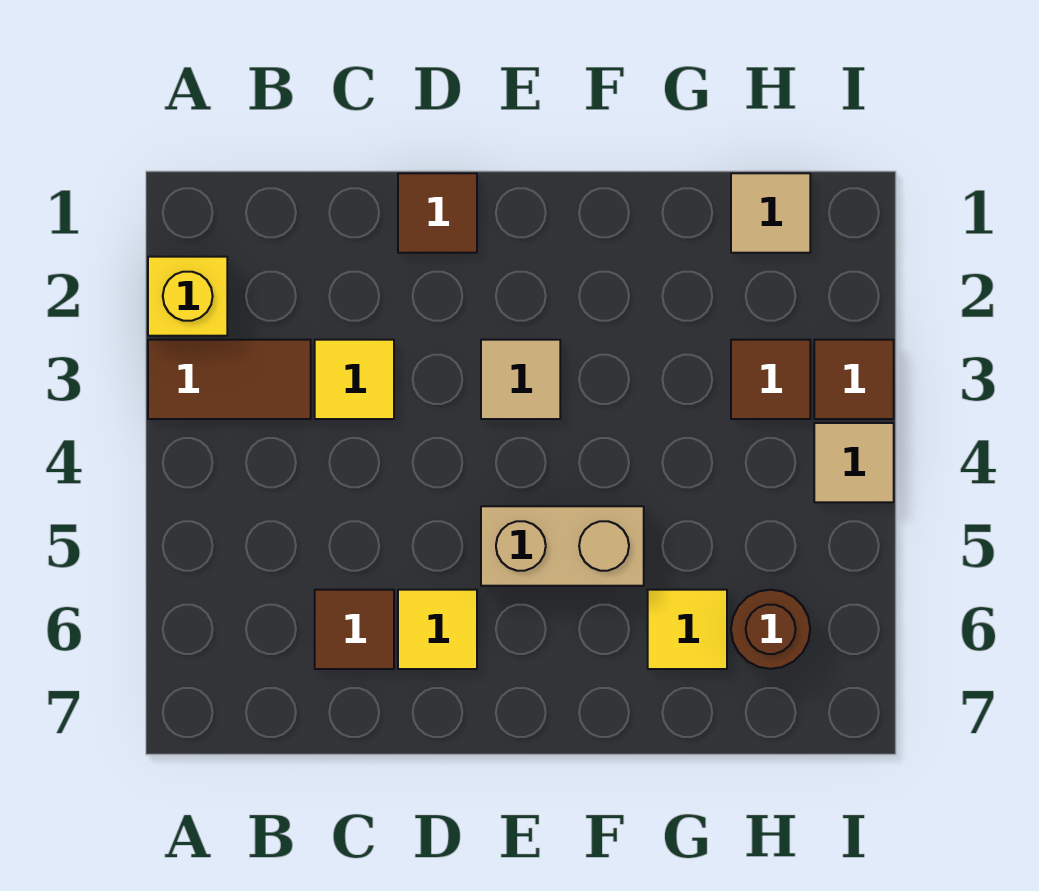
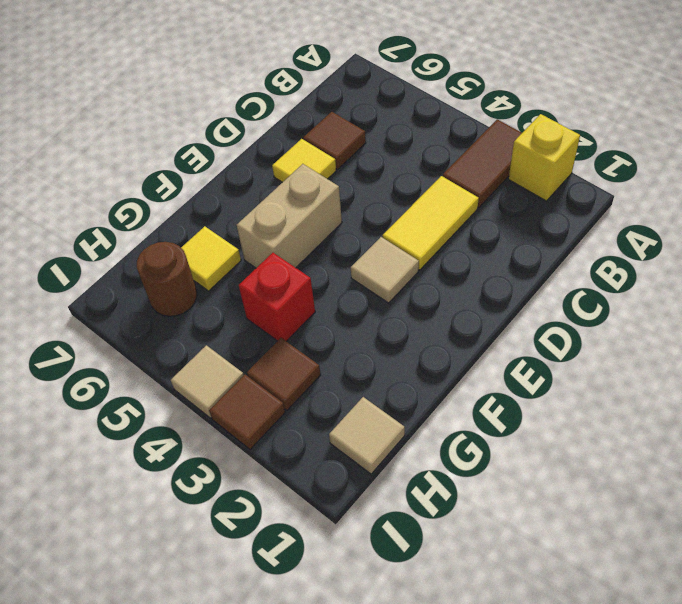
yellow tile C3 level 1 -> yellow tile C3:D3 level 1
brown tile D1 level 1 -> none
none -> red brick G4 level 1

